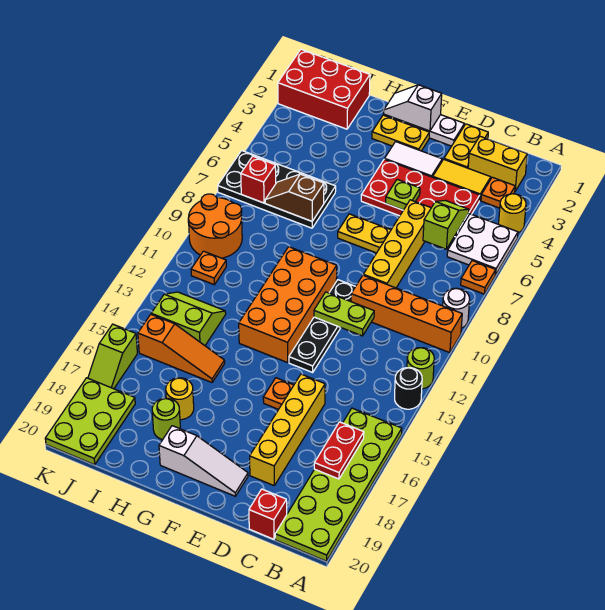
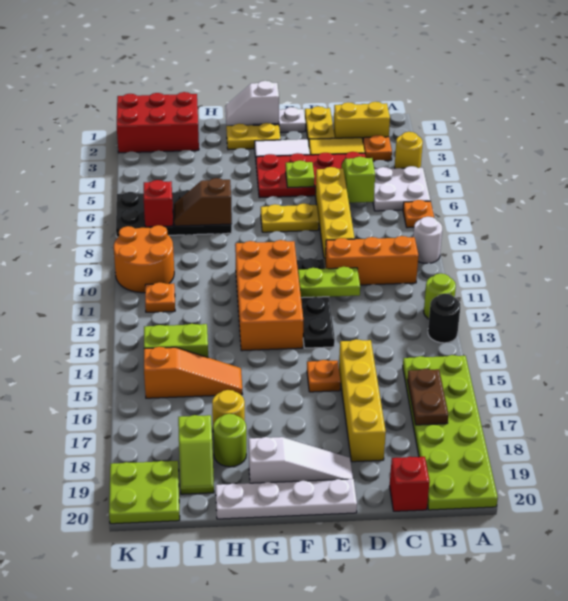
orange brick A10:D10 level 1 -> orange brick B10:D10 level 1
red plate B16:B17 level 2 -> brown plate B16:B17 level 2
none -> white plate E20:H20 level 1
lime plate J18:K20 level 1 -> lime plate J19:K20 level 1
lime slope K16:K17 level 1 top 16 -> lime slope I18:I19 level 1 top 18

